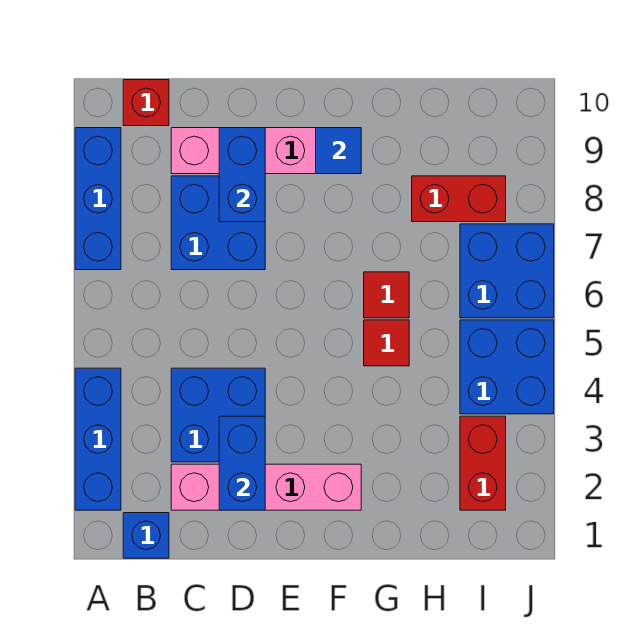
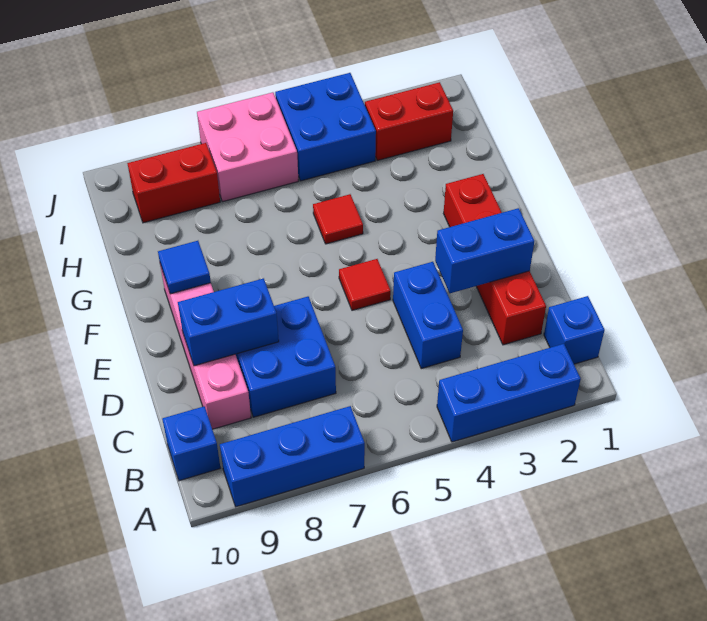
red brick B10 level 1 -> blue brick B10 level 1
pink brick C2:F2 level 1 -> red brick C2:F2 level 1
blue brick C3:D4 level 1 -> blue brick C4:D4 level 1
red tile G6 level 1 -> red tile E5 level 1
red brick H8:I8 level 1 -> red brick I8:I9 level 1
blue brick I6:J7 level 1 -> pink brick I6:J7 level 1

